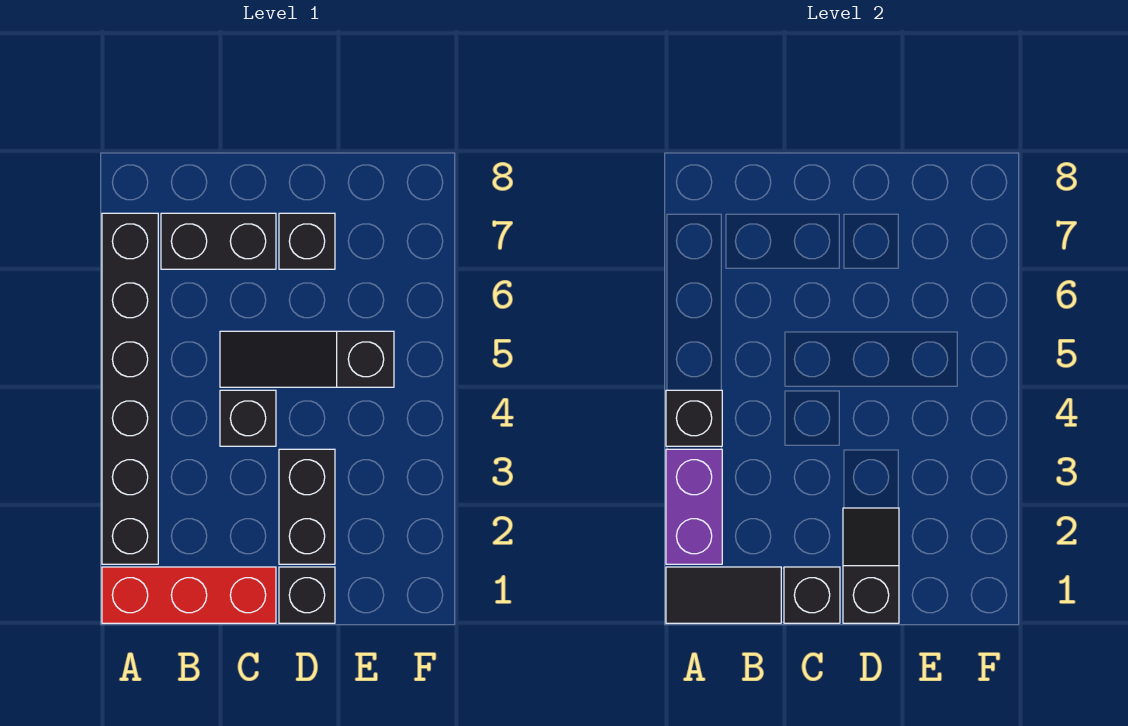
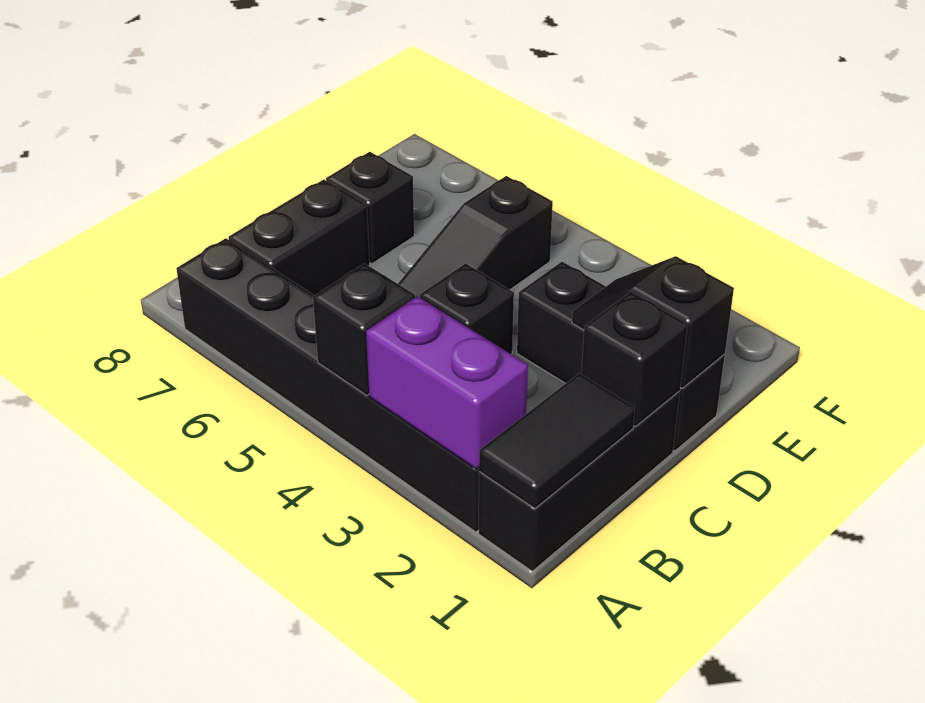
red brick A1:C1 level 1 -> black brick A1:C1 level 1

